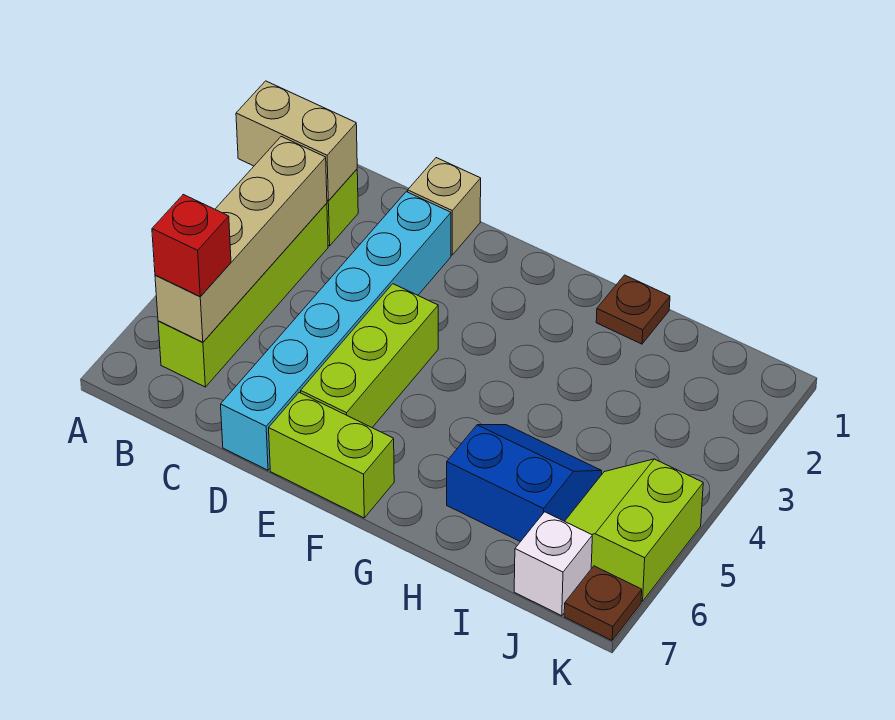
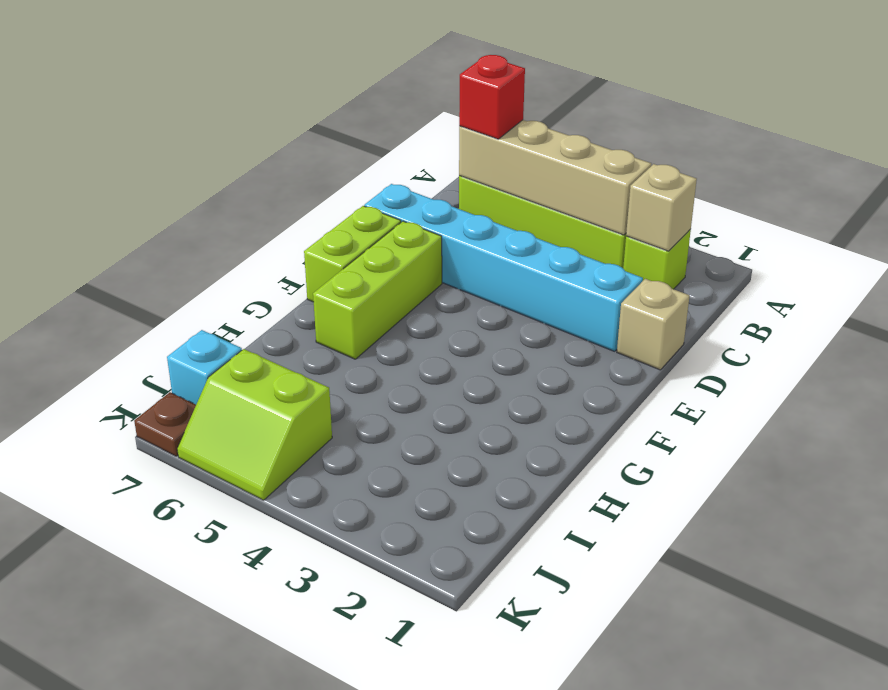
tan brick A2:B2 level 2 -> tan brick B2 level 2
lime brick E4:E6 level 1 -> lime brick E6:G6 level 1
brown plate H1 level 1 -> none
blue slope H5:I6 level 1 top 6 -> none
lime slope J5:K6 level 1 top K -> lime slope J5:K6 level 1 top J
white brick J7 level 1 -> cyan brick J7 level 1

